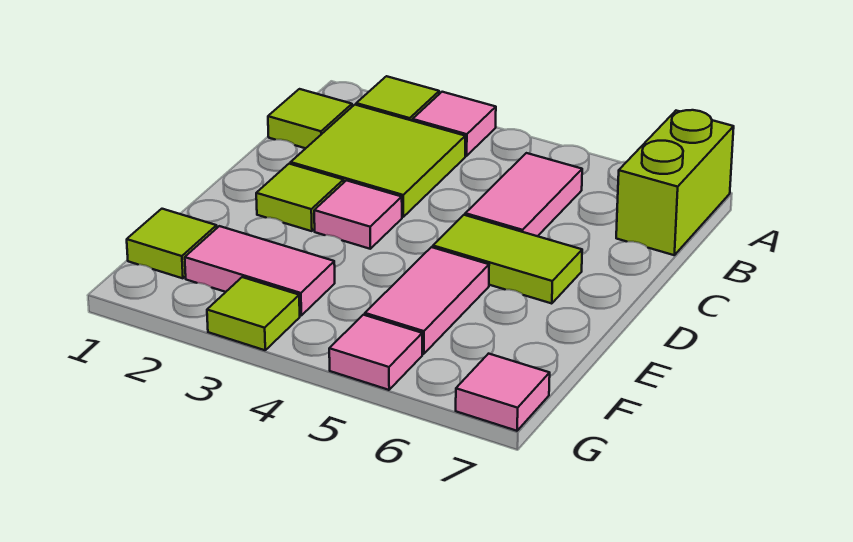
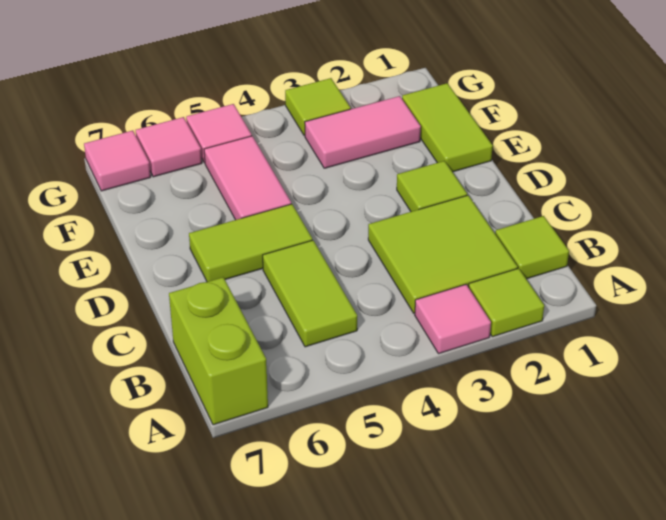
pink tile B5:C5 level 1 -> lime tile B5:C5 level 1
pink tile D3 level 1 -> pink tile G6 level 1
lime tile F1 level 1 -> lime tile E1:F1 level 1

